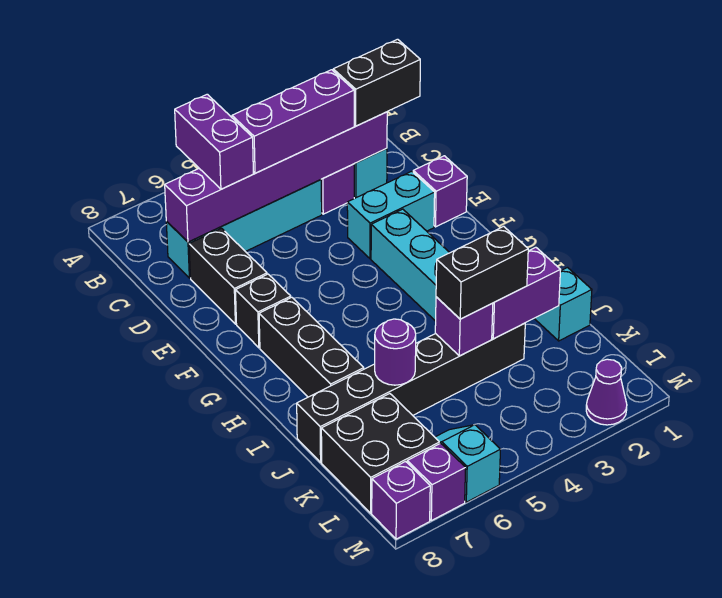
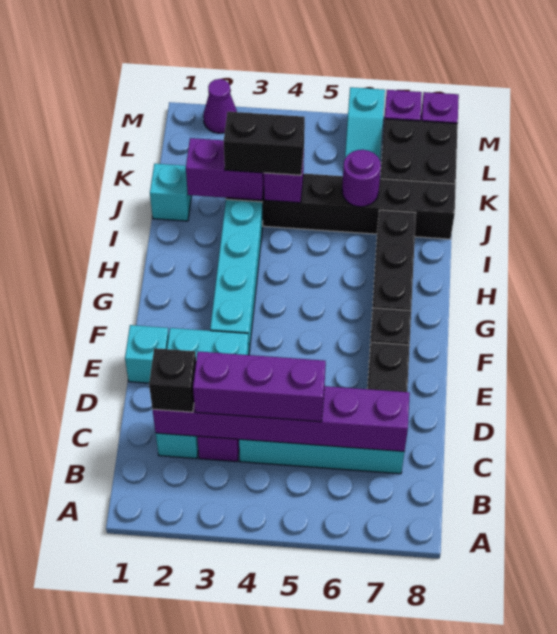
purple brick B6:C6 level 3 -> none
black brick C1:C2 level 3 -> black brick C2 level 3
purple brick E1 level 1 -> cyan brick E1 level 1

